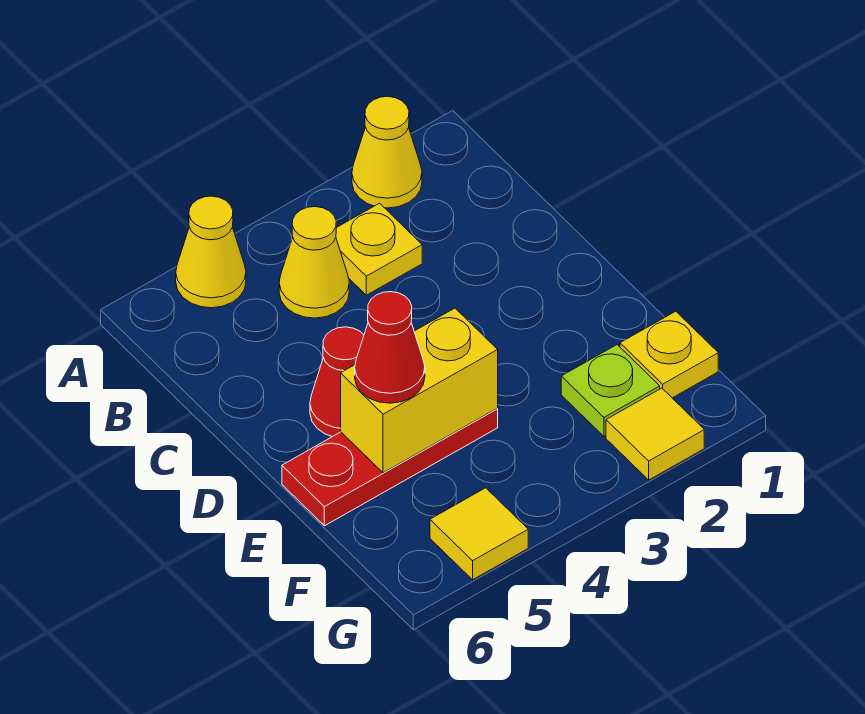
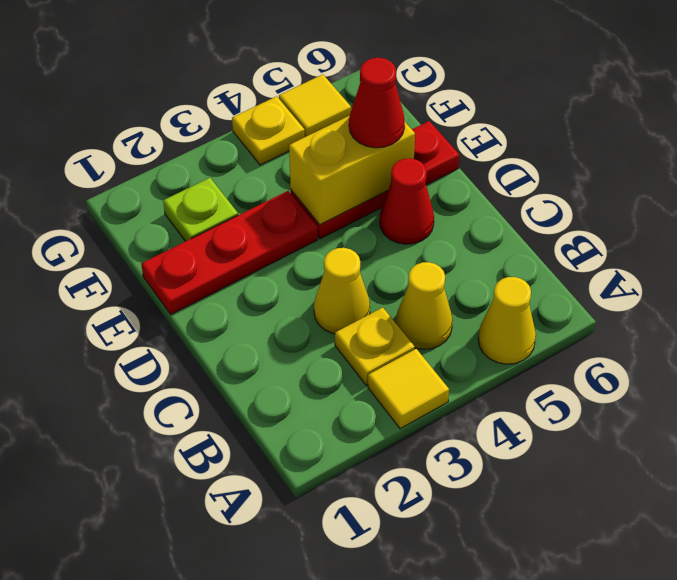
yellow cone A2 level 1 -> yellow cone C3 level 1
none -> red plate E1:E3 level 1
yellow plate F1 level 1 -> yellow plate G4 level 1
yellow tile G2 level 1 -> yellow tile A3 level 1

